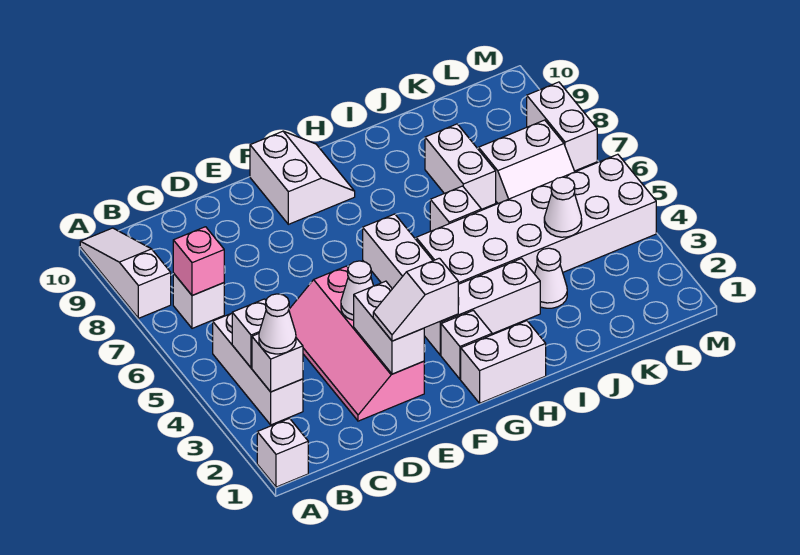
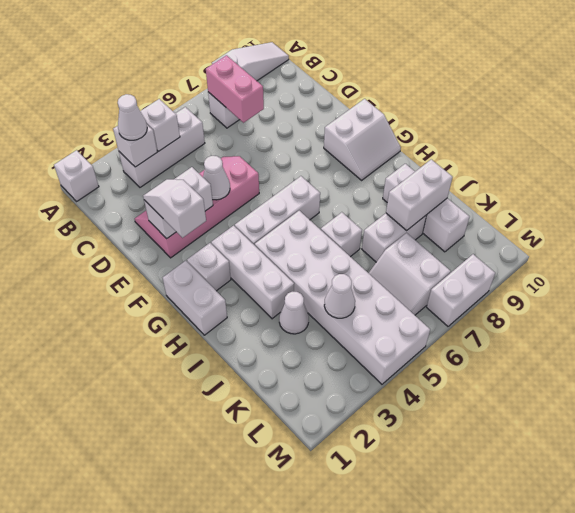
pink brick B7 level 2 -> pink brick B7:C7 level 2
none -> white brick I9:K9 level 1
none -> white brick J8:J9 level 2

